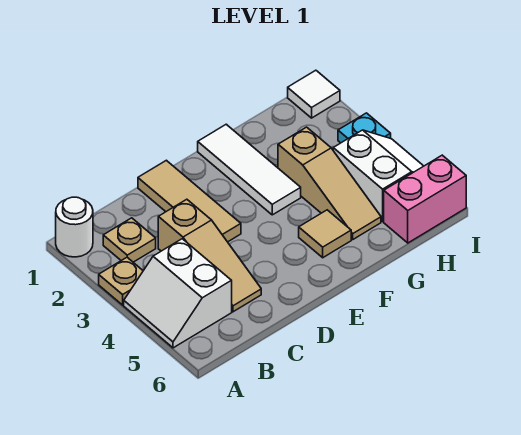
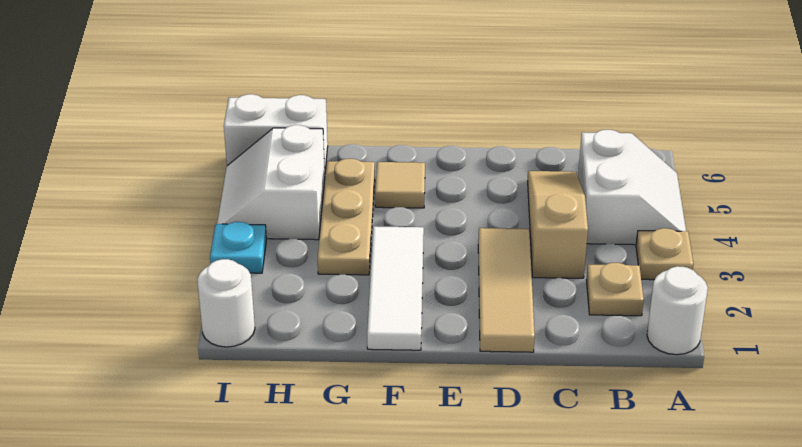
tan slope G3:G5 level 1 top 3 -> tan plate G3:G5 level 1
pink brick H6:I6 level 1 -> white brick H6:I6 level 1
white tile I1 level 1 -> white round brick I1 level 1

